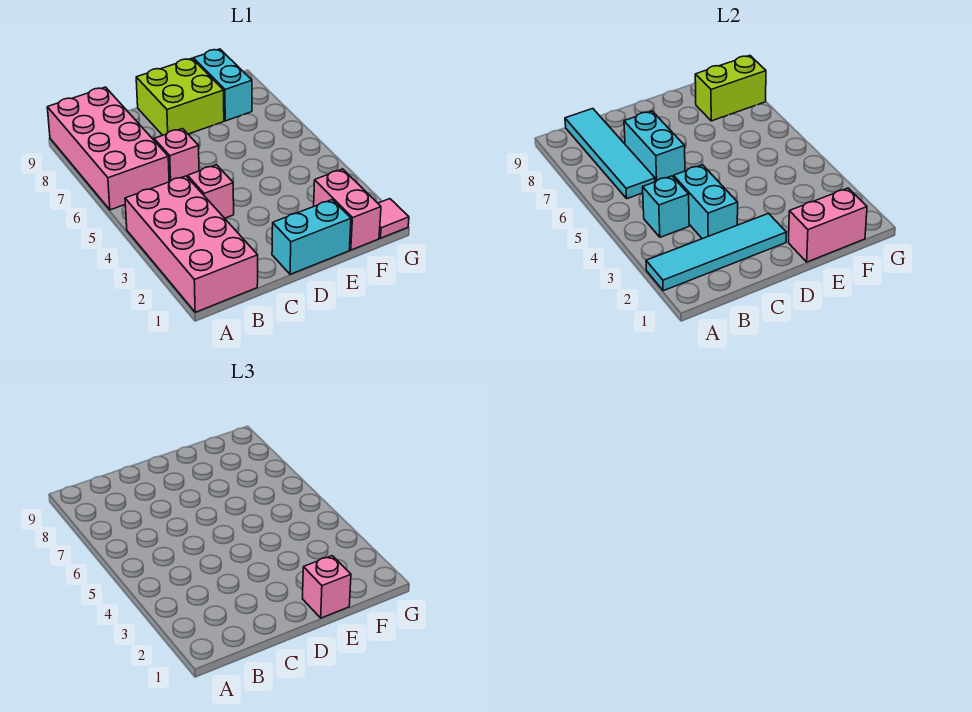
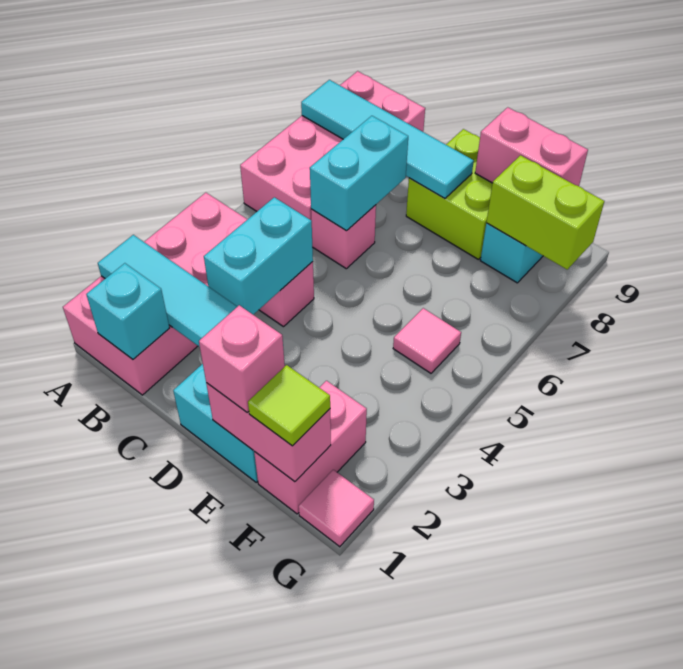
cyan brick B4 level 2 -> cyan brick B1 level 2
cyan tile B6:B9 level 2 -> cyan tile A8:D8 level 2
none -> pink brick E9:F9 level 2
none -> lime tile F1 level 3
none -> pink tile F5 level 1

